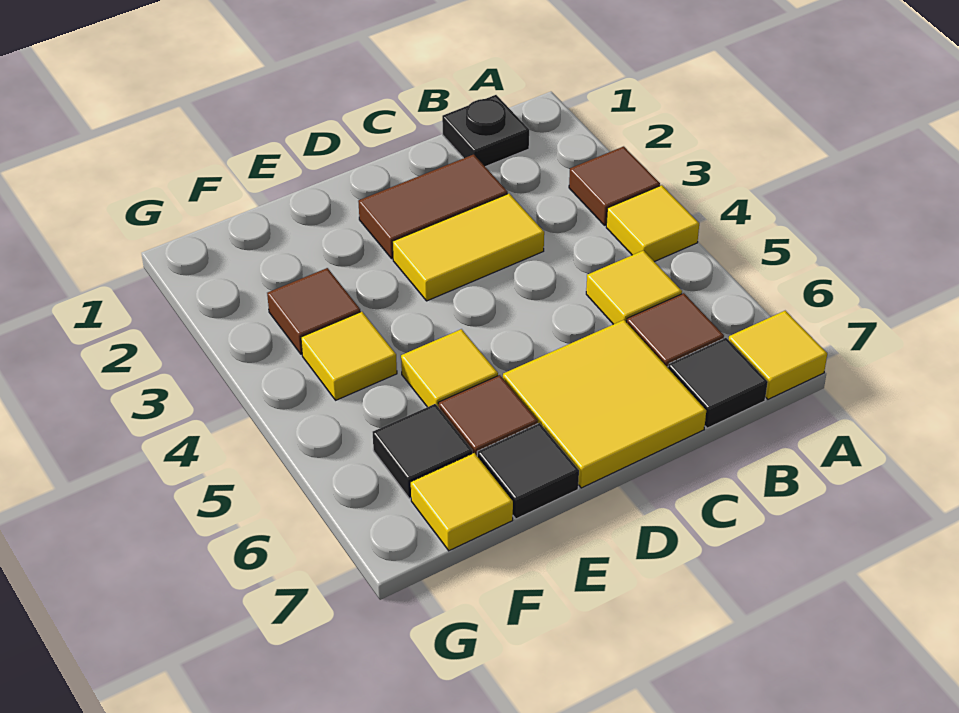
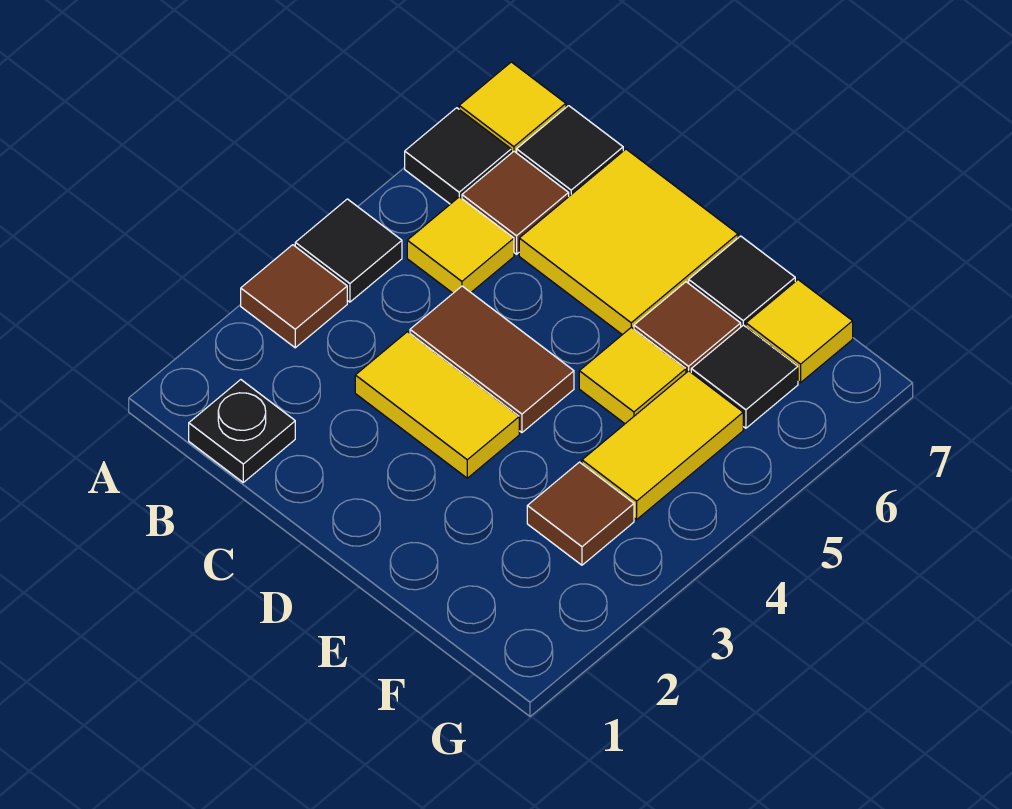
yellow tile A4 level 1 -> black tile A4 level 1
none -> black tile A6 level 1
brown tile C2:D2 level 1 -> brown tile C4:D4 level 1
yellow tile F4 level 1 -> yellow tile F4:F5 level 1

